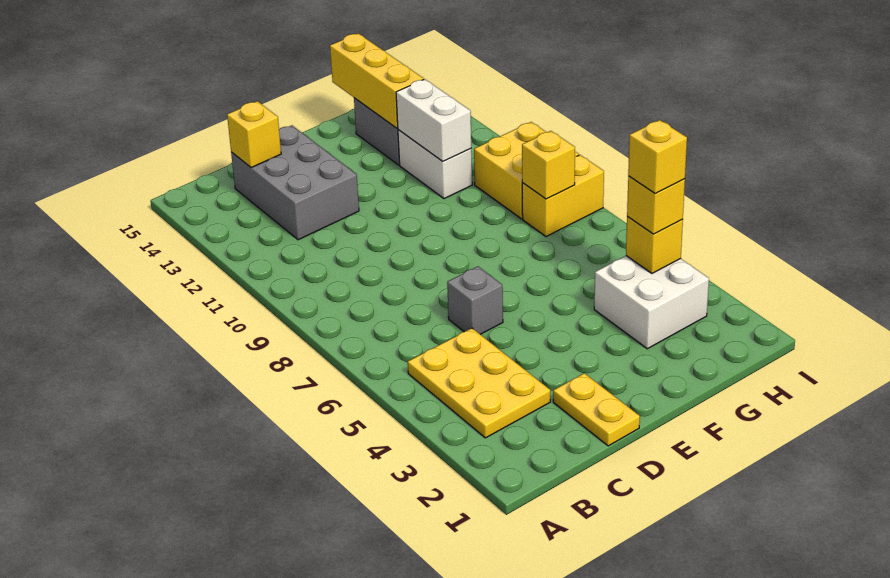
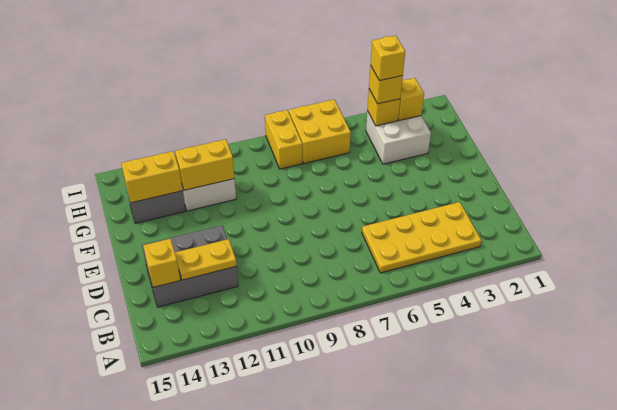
yellow plate B3:C5 level 1 -> yellow plate B3:C6 level 1
yellow plate D1:D2 level 1 -> yellow plate C12:C13 level 2
grey brick D6 level 1 -> none
white brick G11:G12 level 2 -> yellow brick G11:G12 level 2
yellow brick G13:G15 level 2 -> yellow brick G13:G14 level 2
yellow brick H8 level 2 -> yellow brick H3 level 2
yellow brick H9:I10 level 1 -> yellow brick H6:I7 level 1

